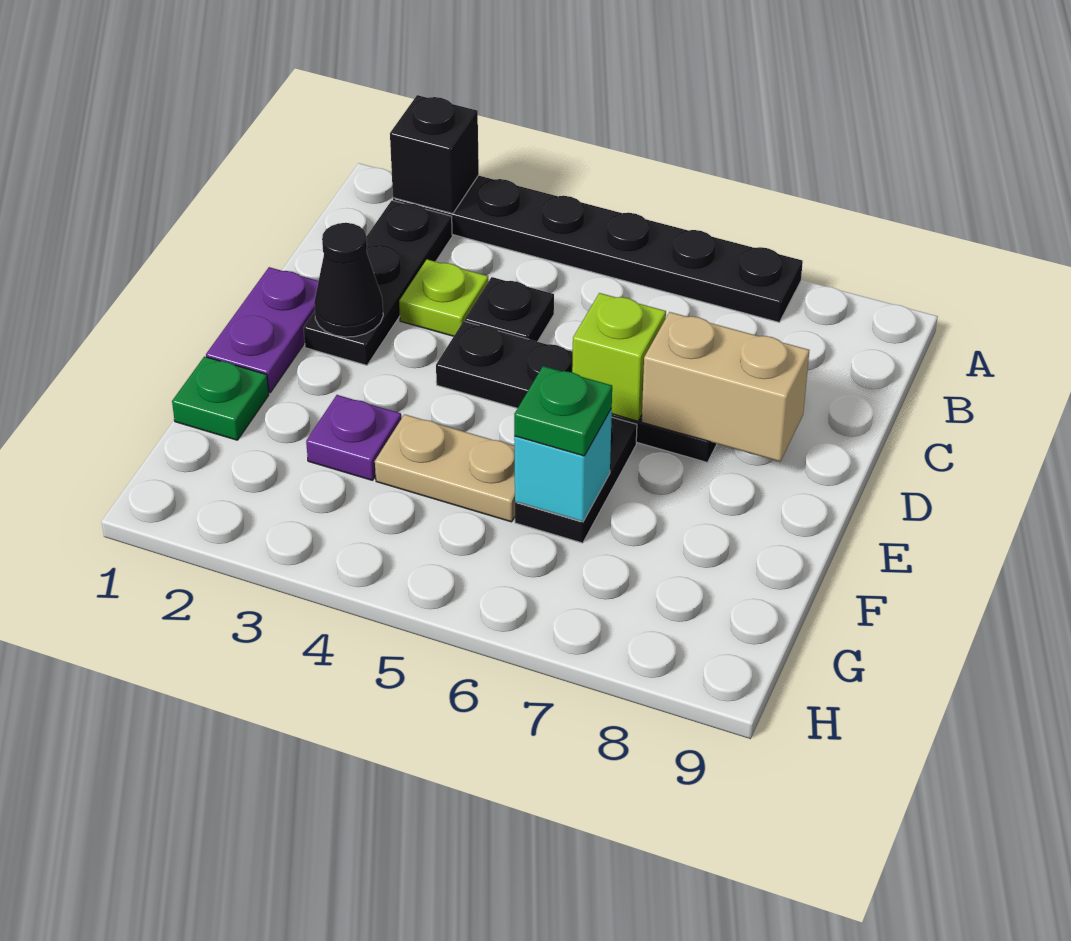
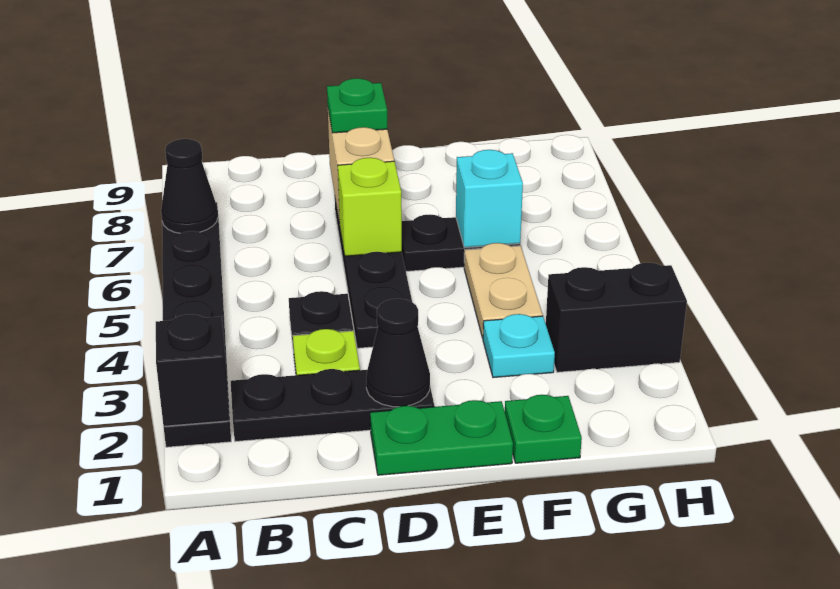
none -> black cone A7 level 2
purple plate D1:E1 level 1 -> green plate D1:E1 level 1
purple plate F3 level 1 -> cyan plate F3 level 1
green plate F6 level 3 -> green plate D8 level 3
none -> black brick G3:H3 level 1

